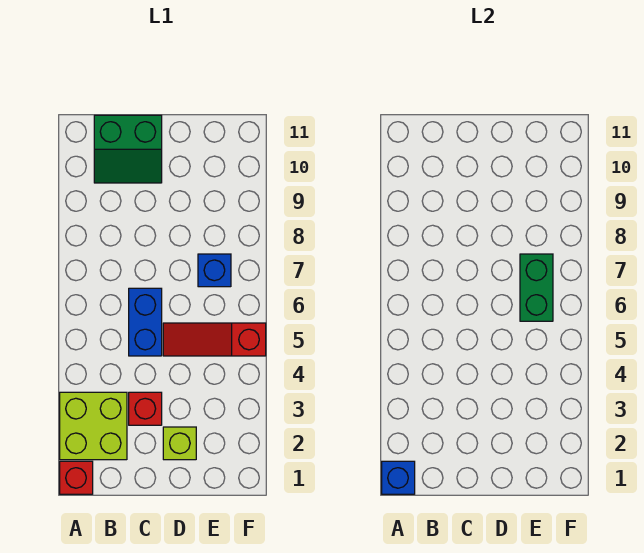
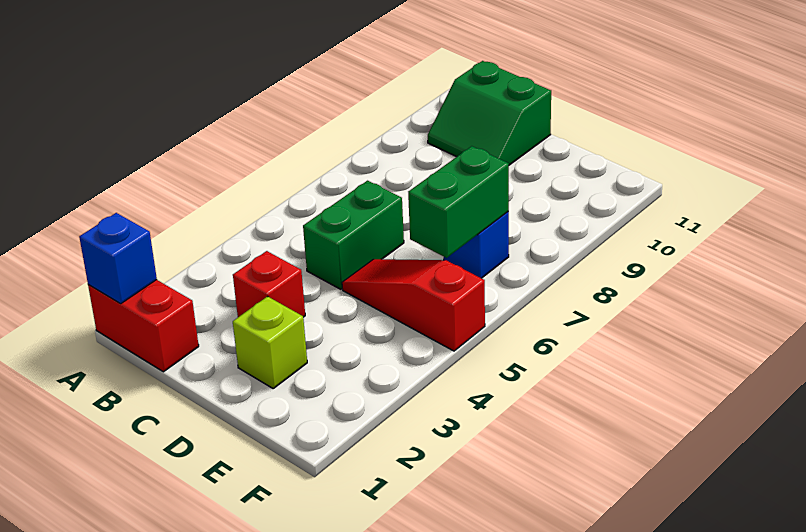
red brick A1 level 1 -> red brick A1:B1 level 1
lime brick A2:B3 level 1 -> none
blue brick C5:C6 level 1 -> green brick C5:C6 level 1

